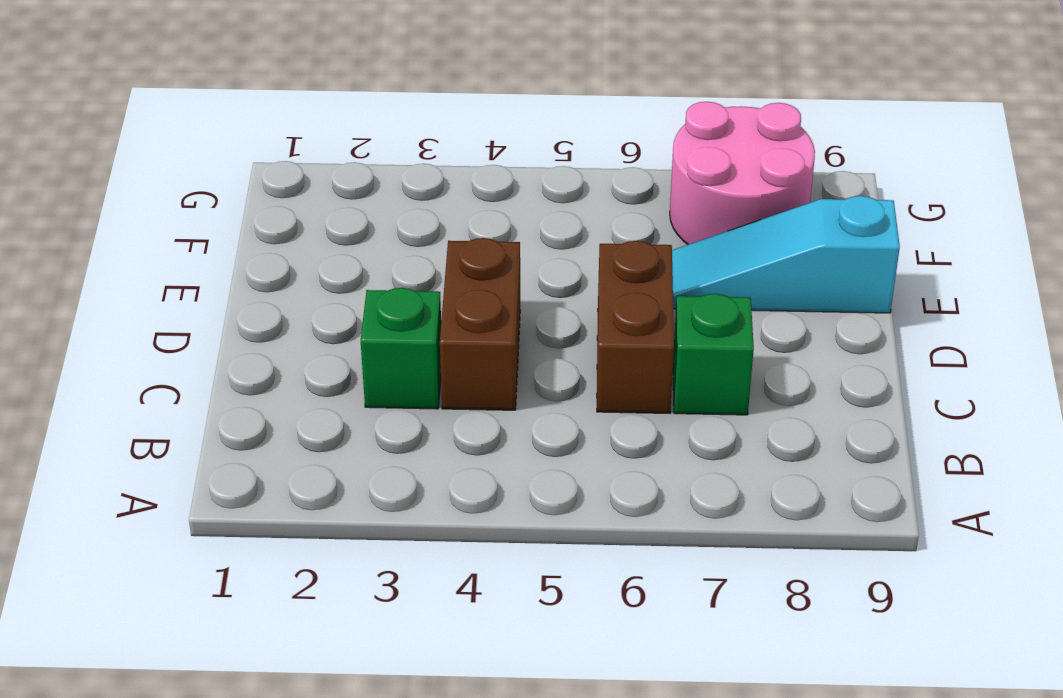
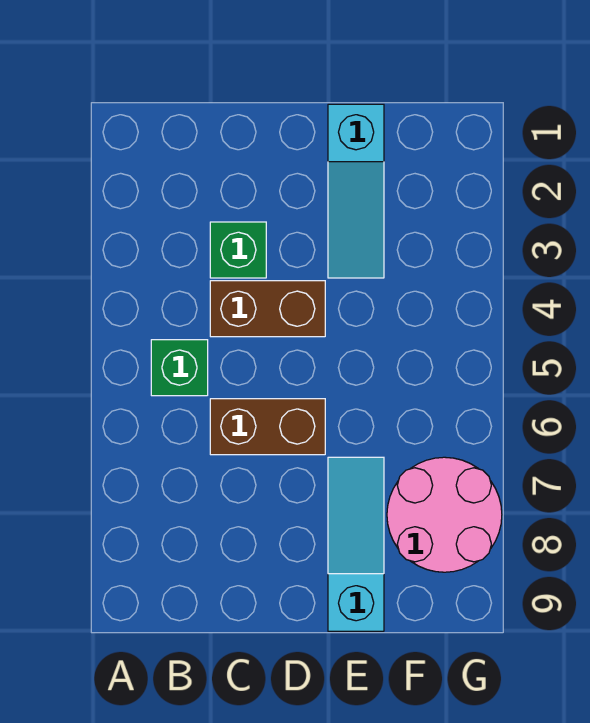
green brick C7 level 1 -> green brick B5 level 1
none -> cyan slope E1:E3 level 1 top 1

